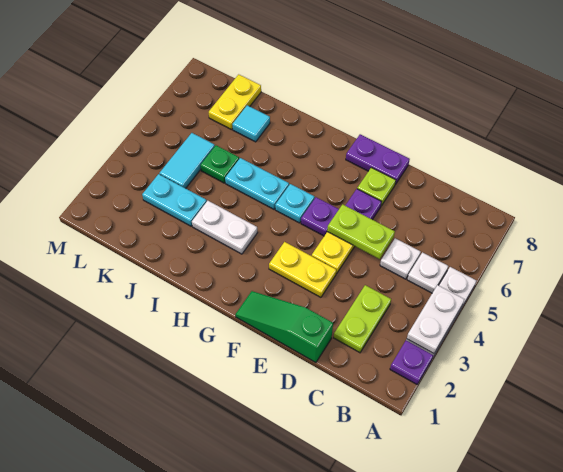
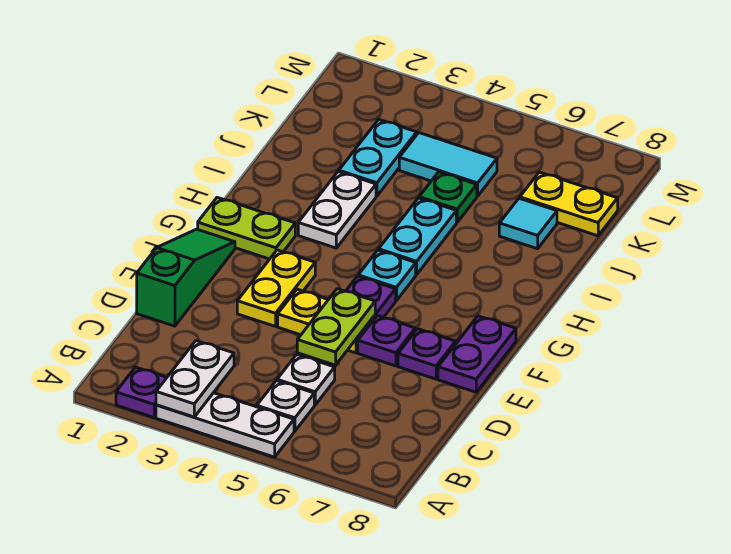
white plate A3:A4 level 2 -> white plate A3:B3 level 2
lime plate C2:C3 level 1 -> lime plate G1:G2 level 1
lime plate E7 level 1 -> purple plate E7 level 1

